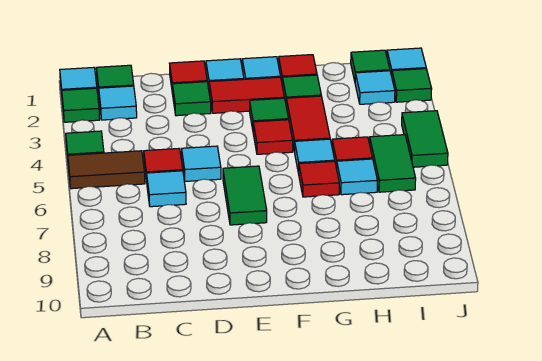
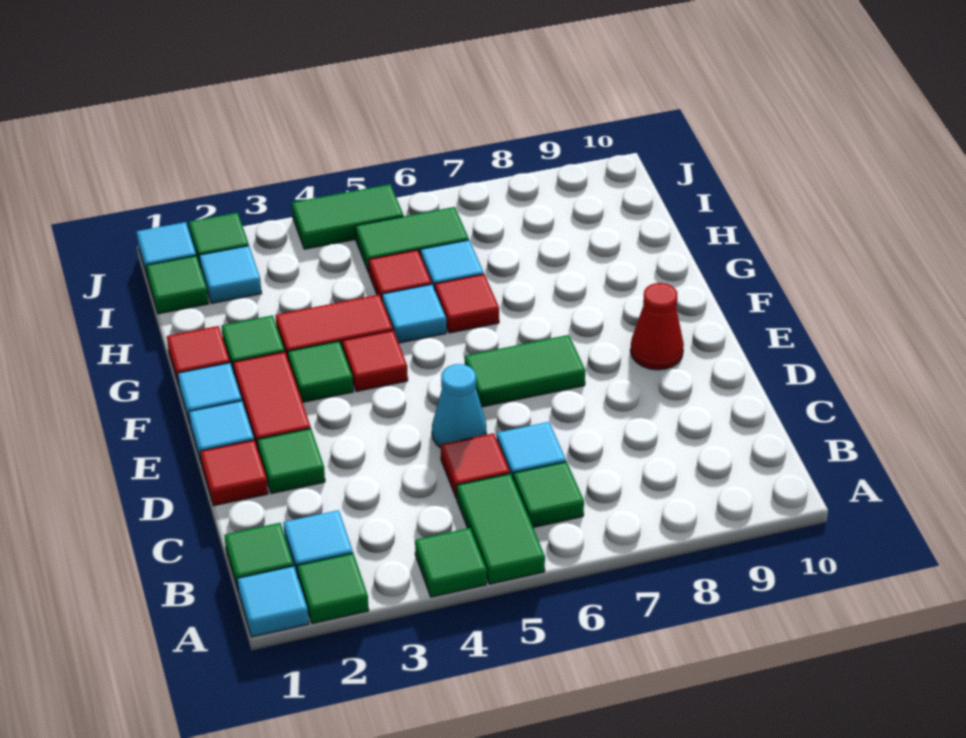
brown tile A5:B5 level 1 -> green tile A5:B5 level 1
none -> green tile B6 level 1
cyan tile D5 level 1 -> cyan cone D5 level 1
none -> red cone E9 level 1

